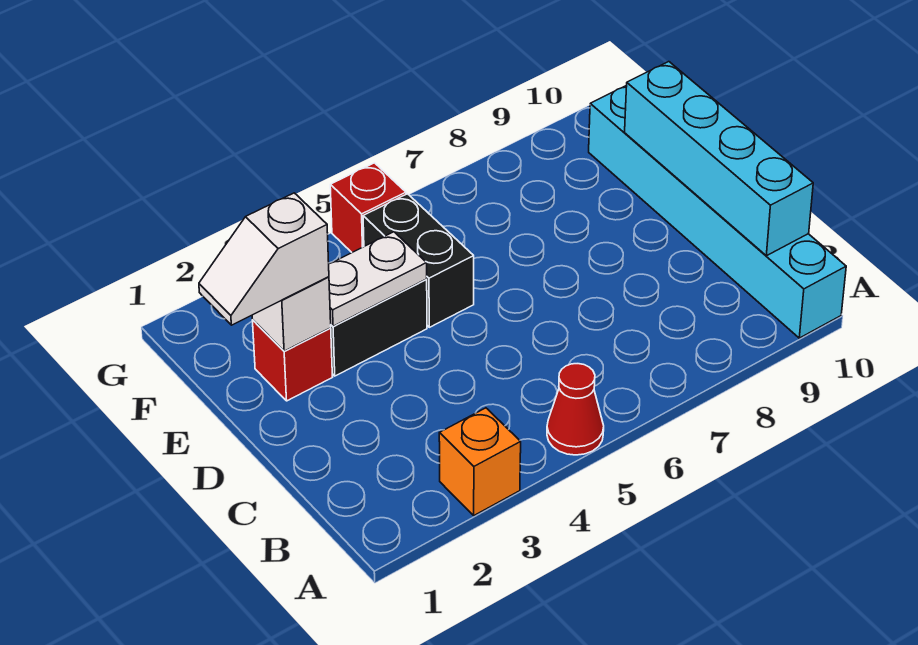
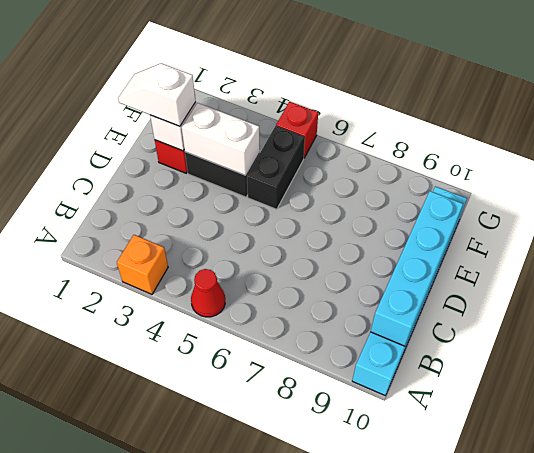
white plate E3:E4 level 2 -> white brick E3:E4 level 2

